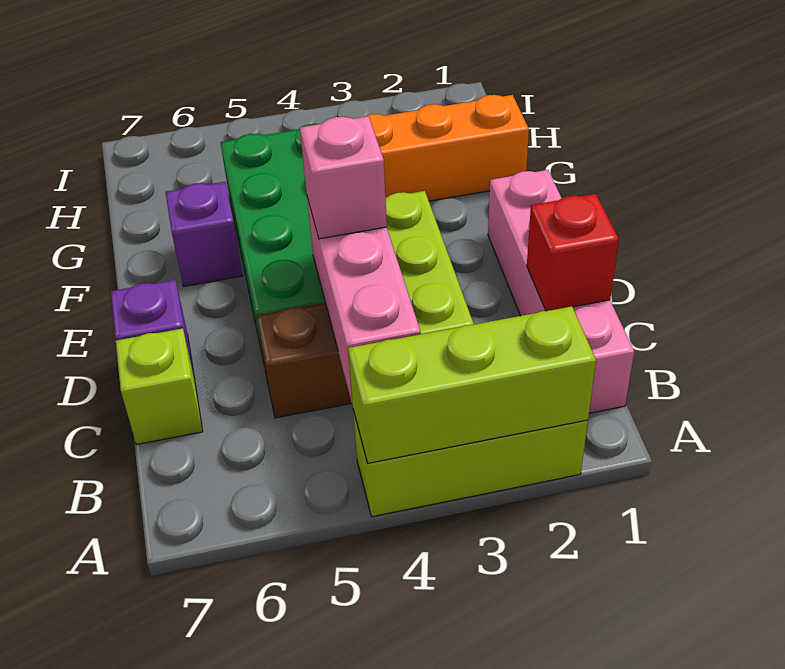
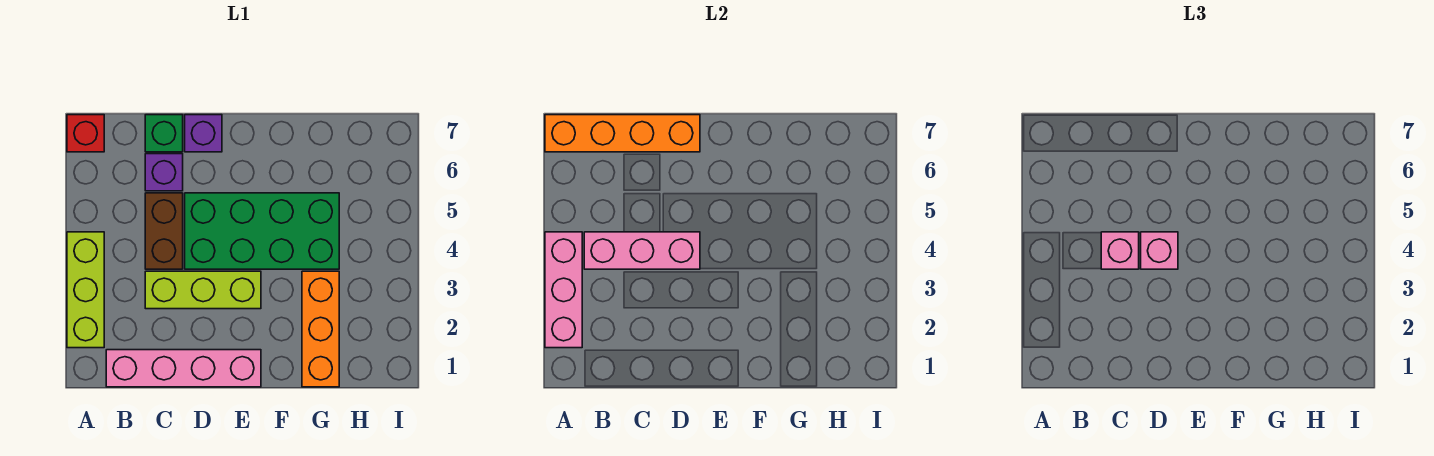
lime brick A2:A4 level 2 -> pink brick A2:A4 level 2
none -> orange brick A7:D7 level 2
red brick C1 level 2 -> red brick A7 level 1
none -> pink brick C4 level 3
lime brick C7 level 1 -> green brick C7 level 1
purple brick F6 level 1 -> purple brick C6 level 1

